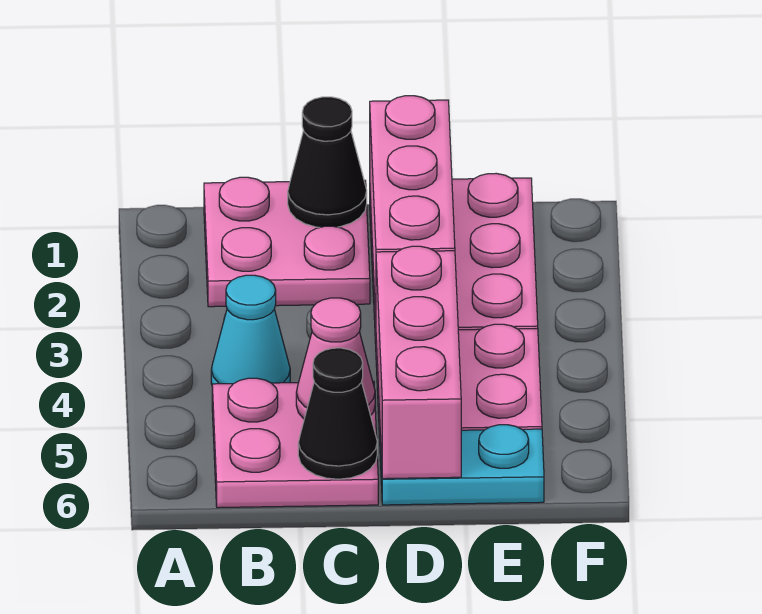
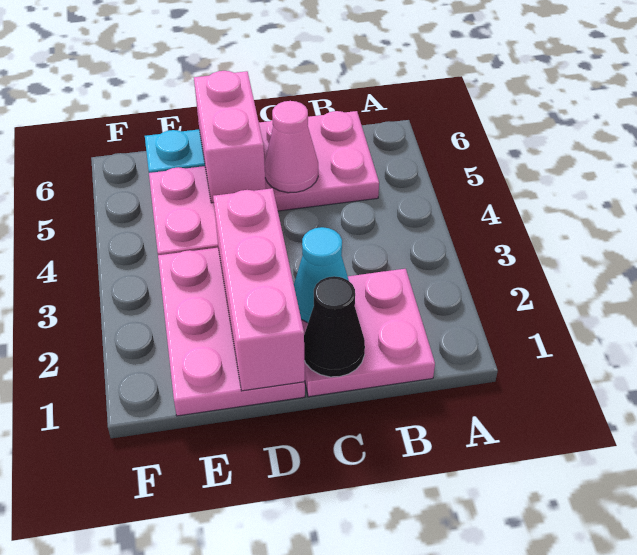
cyan cone B4 level 1 -> cyan cone C2 level 2
black cone C6 level 2 -> none
pink brick D4:D6 level 2 -> pink brick D5:D6 level 2

